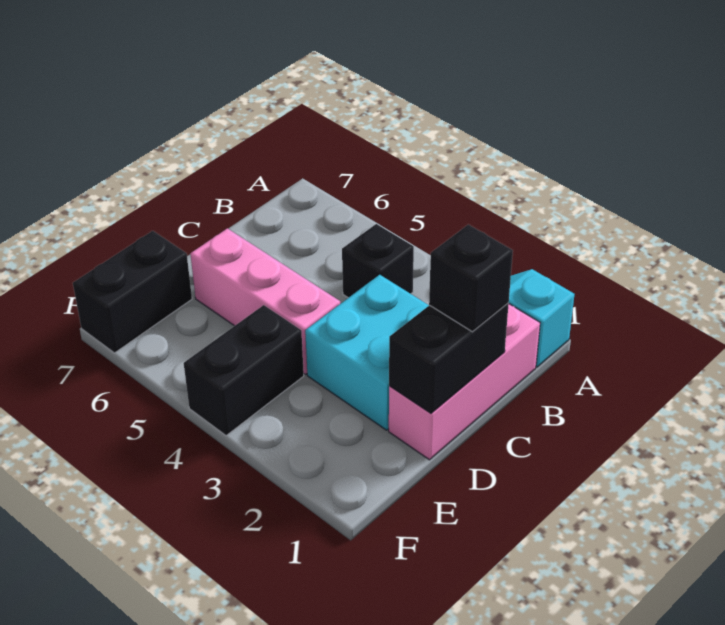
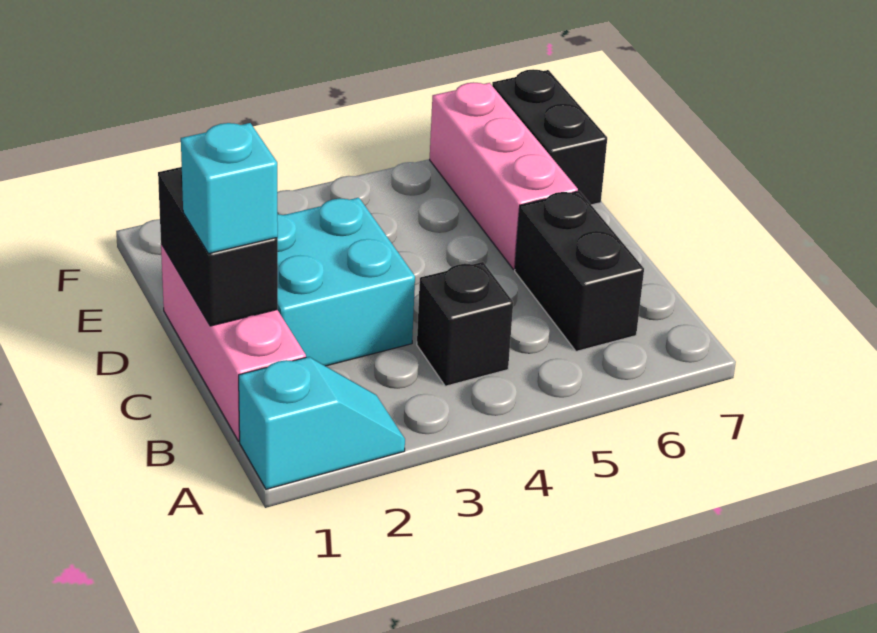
black brick C1 level 3 -> cyan brick C1 level 3
pink brick D4:D6 level 1 -> pink brick D6:F6 level 1
black brick E4:F4 level 1 -> black brick B6:C6 level 1

